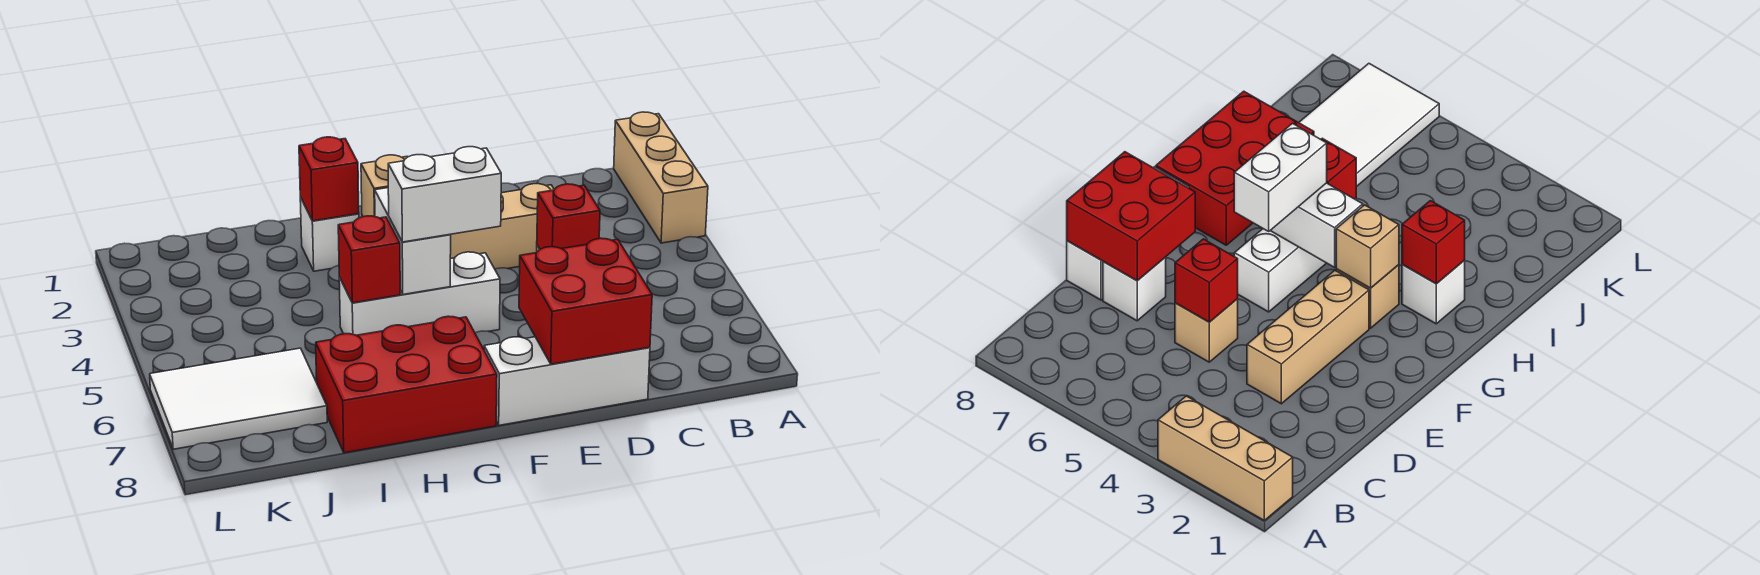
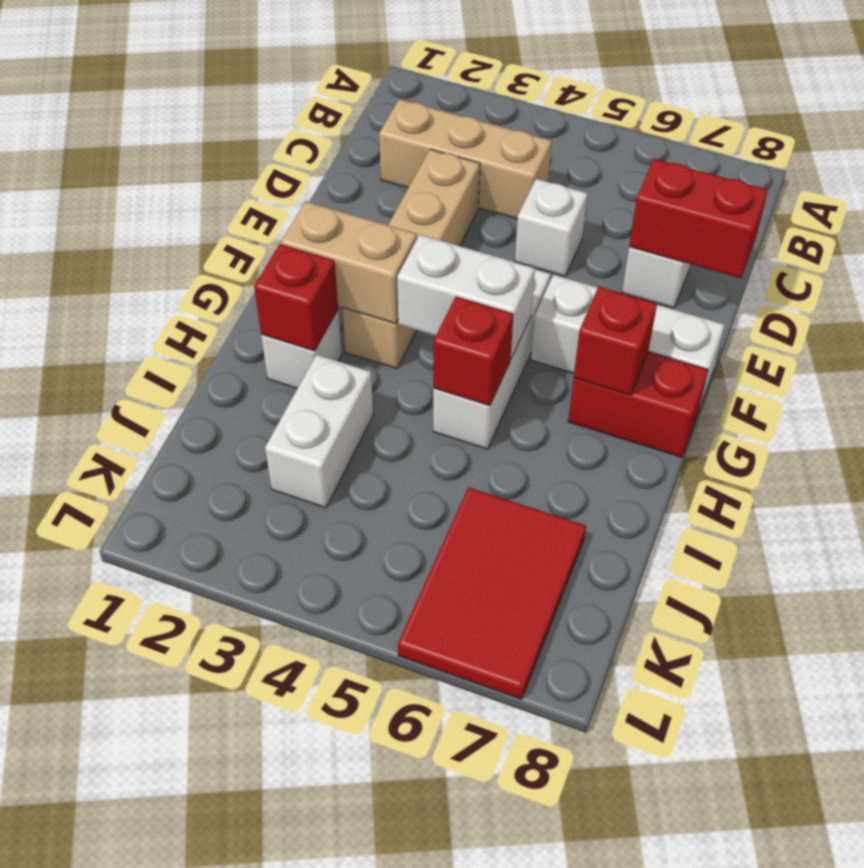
tan brick A1:A3 level 1 -> tan brick C2:C4 level 1
tan brick D5 level 1 -> white brick D5 level 1
red brick D5 level 2 -> red brick G7 level 2
red brick D7:E8 level 2 -> red brick D7:D8 level 2
white brick D8:F8 level 1 -> white brick F6:F8 level 1
white brick F5:G5 level 3 -> white brick I3:J3 level 1
tan brick G3 level 2 -> tan brick G2:G3 level 2
red brick G7:I8 level 1 -> red brick G7:G8 level 1
white tile J6:L7 level 1 -> red tile J6:L7 level 1

